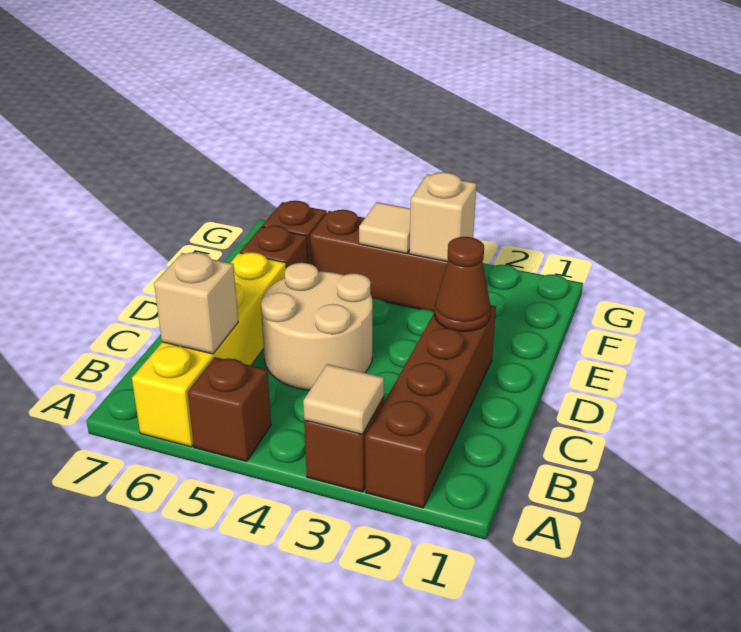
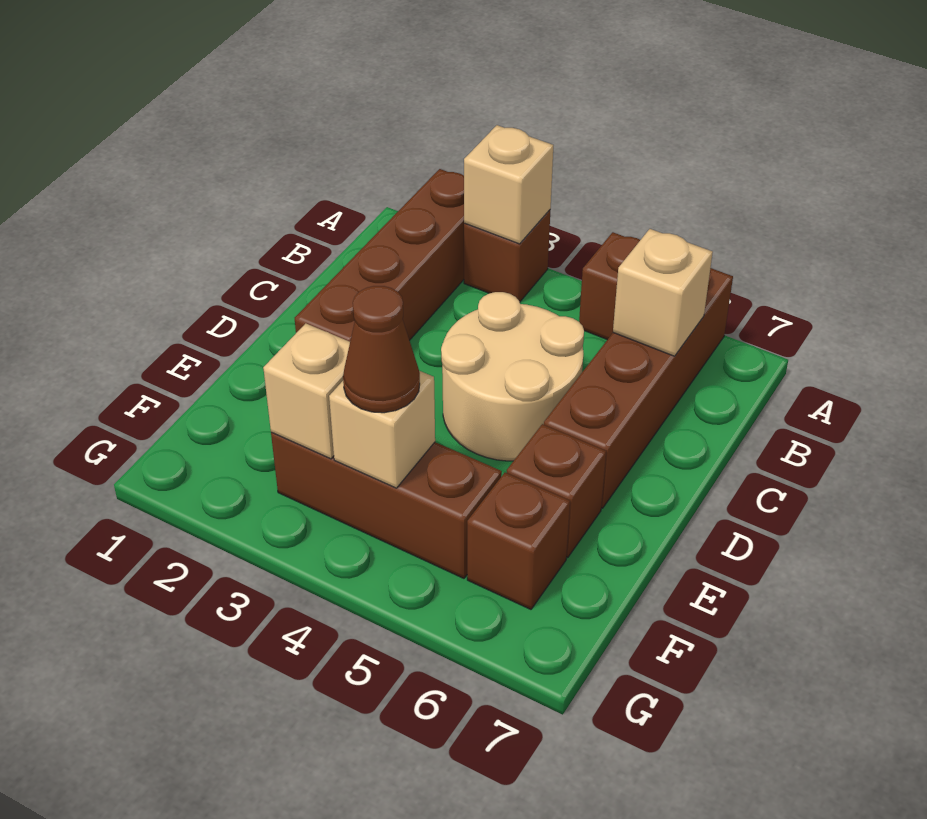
tan tile A3 level 2 -> tan brick A3 level 2
yellow brick A6:D6 level 1 -> brown brick A6:D6 level 1
brown cone D2 level 2 -> brown cone F4 level 3
tan tile F4 level 2 -> tan brick F4 level 2

